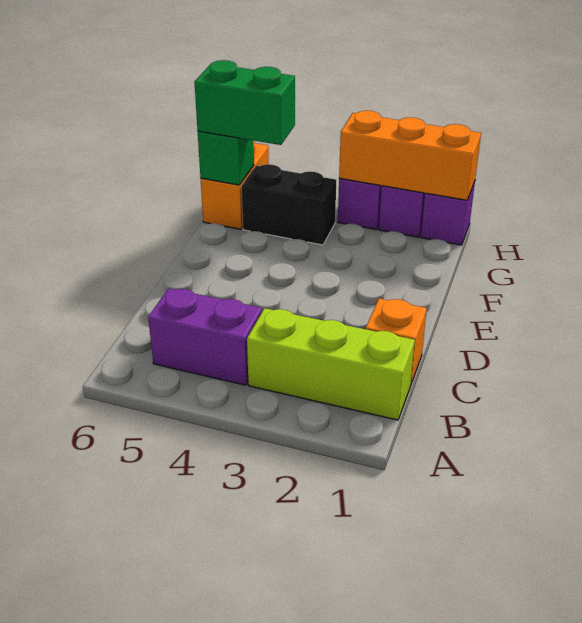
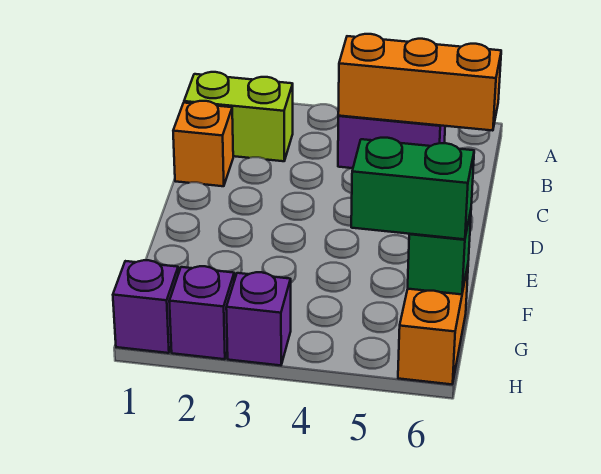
lime brick B1:B3 level 1 -> lime brick B1:B2 level 1
black brick G4:G5 level 1 -> none
orange brick H1:H3 level 2 -> orange brick B4:B6 level 2

